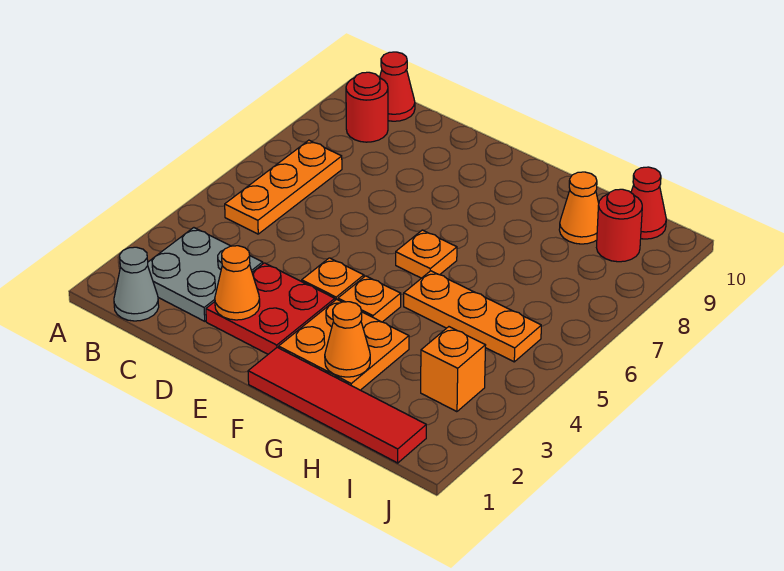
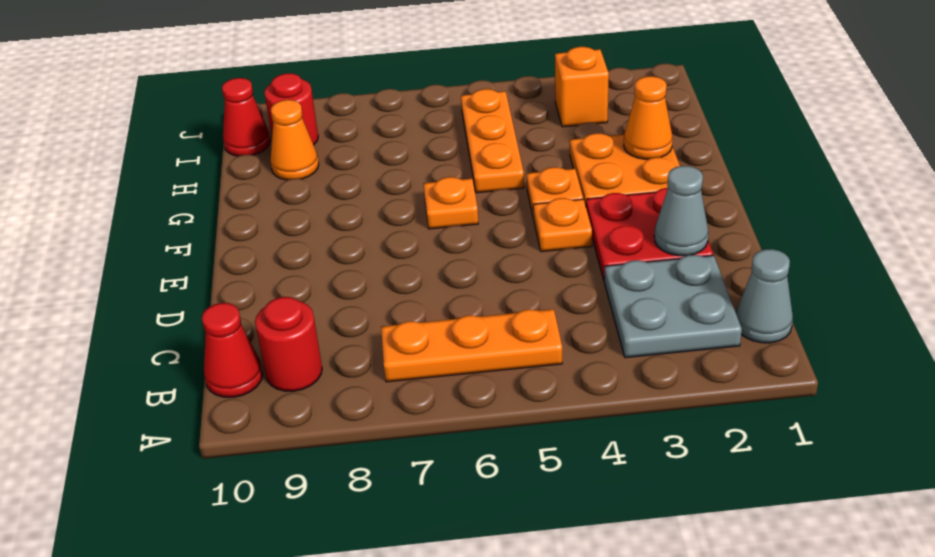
orange cone D2 level 2 -> grey cone D2 level 2
red tile F1:I1 level 1 -> none

